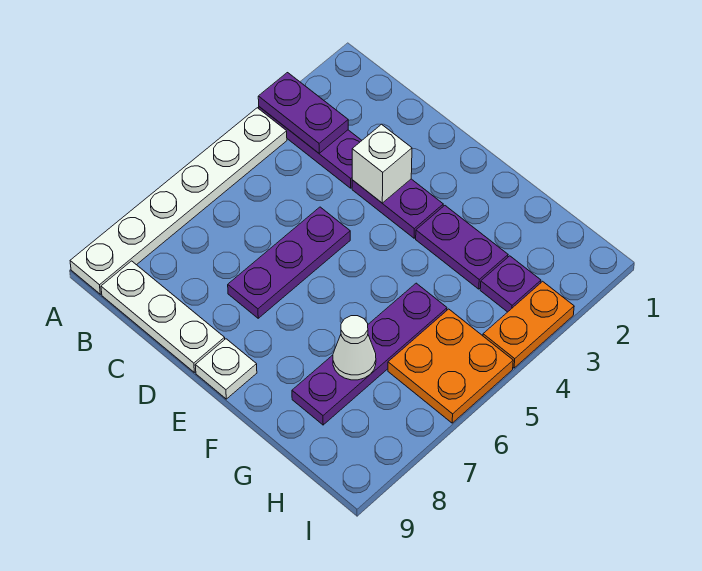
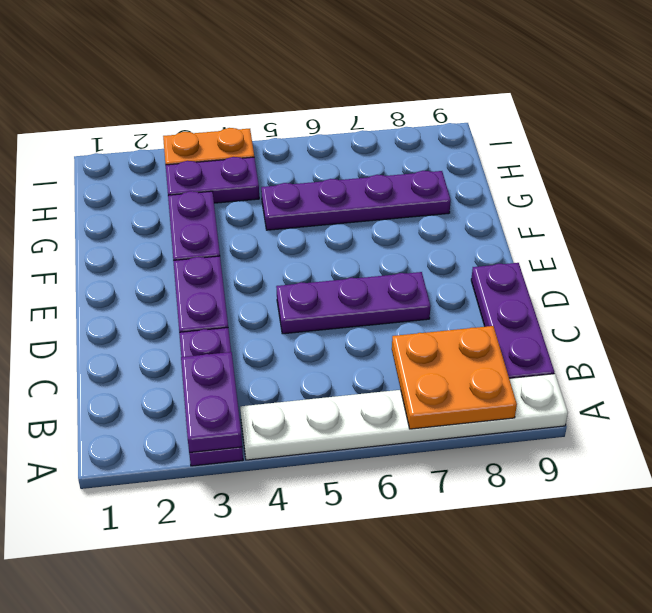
white plate B9:D9 level 1 -> purple plate B9:D9 level 1
white brick D3 level 2 -> none
white plate E9 level 1 -> none
white cone G7 level 2 -> none
purple plate H3 level 1 -> purple plate H3:H4 level 1
orange plate H5:I6 level 1 -> orange plate A7:B8 level 2

